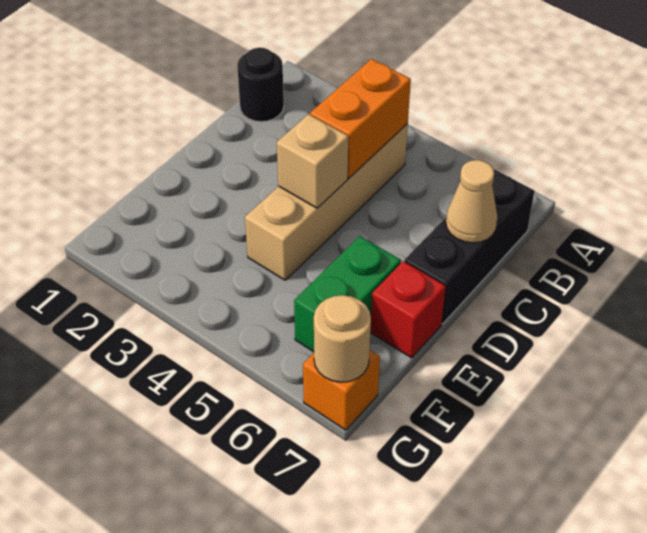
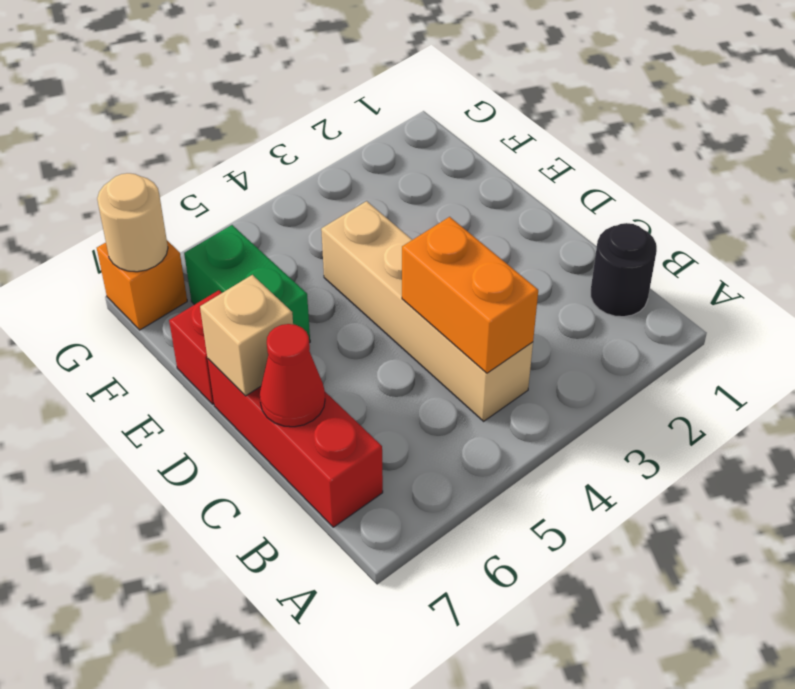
black brick B7:D7 level 1 -> red brick B7:D7 level 1
tan cone C7 level 2 -> red cone C7 level 2
tan brick D4 level 2 -> tan brick D7 level 2

